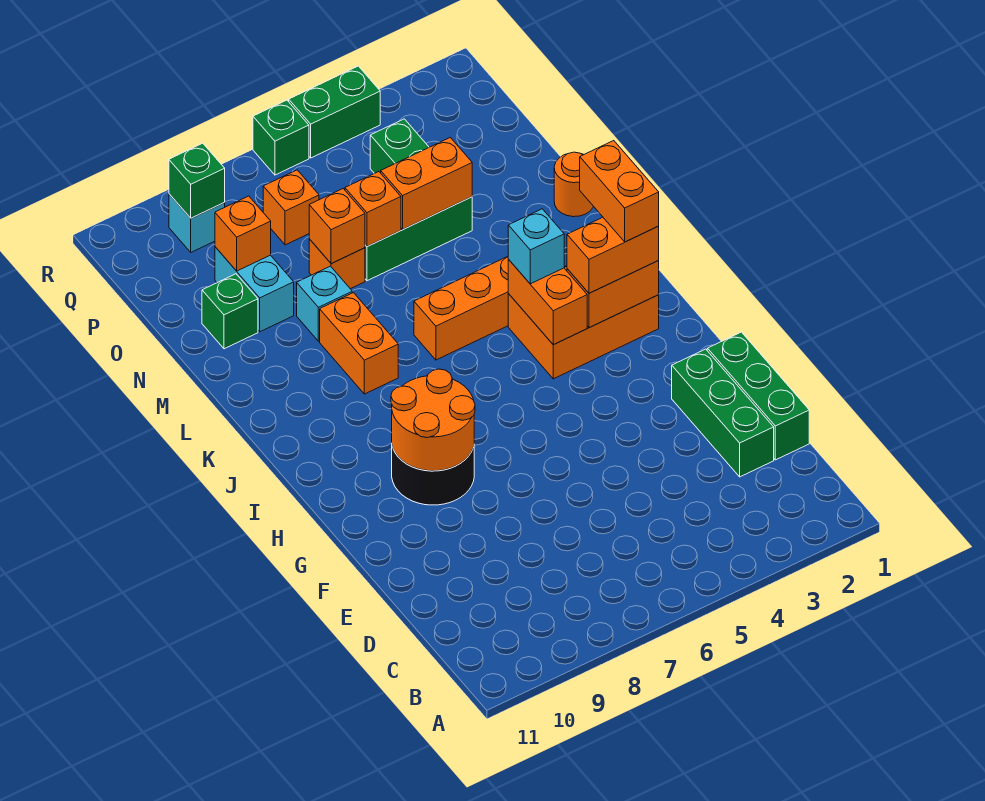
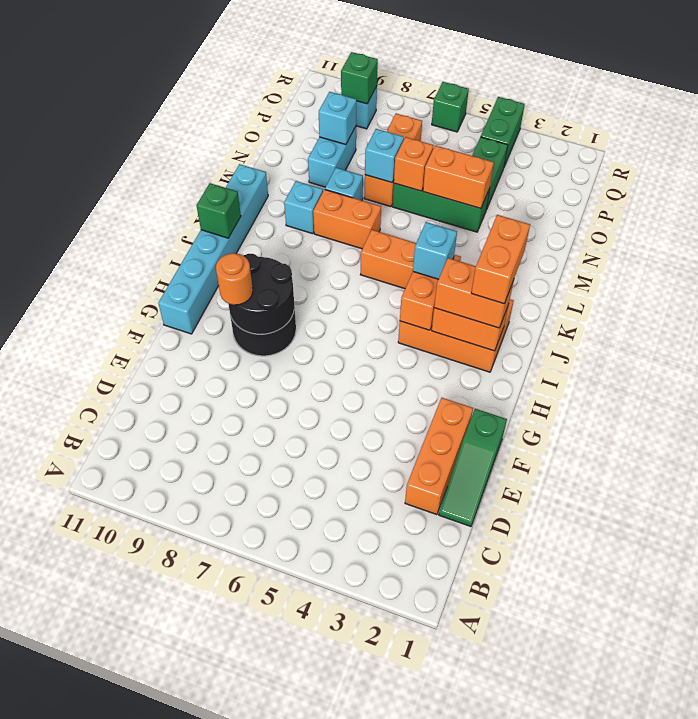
green brick D1:F1 level 1 -> green slope D1:F1 level 1 top F
green brick D2:F2 level 1 -> orange brick D2:F2 level 1
orange round brick G8:H9 level 2 -> black round brick G8:H9 level 2
none -> cyan brick G11:L11 level 1
orange brick K8:L8 level 1 -> orange brick L7:L8 level 1
none -> cyan brick L9 level 1
orange round brick M1 level 1 -> orange round brick G9 level 3
orange brick N7 level 2 -> cyan brick N7 level 2
green brick N10 level 1 -> green brick J11 level 2
orange brick O9 level 2 -> cyan brick O9 level 2
green brick R4:R5 level 1 -> green brick Q4:R4 level 1

